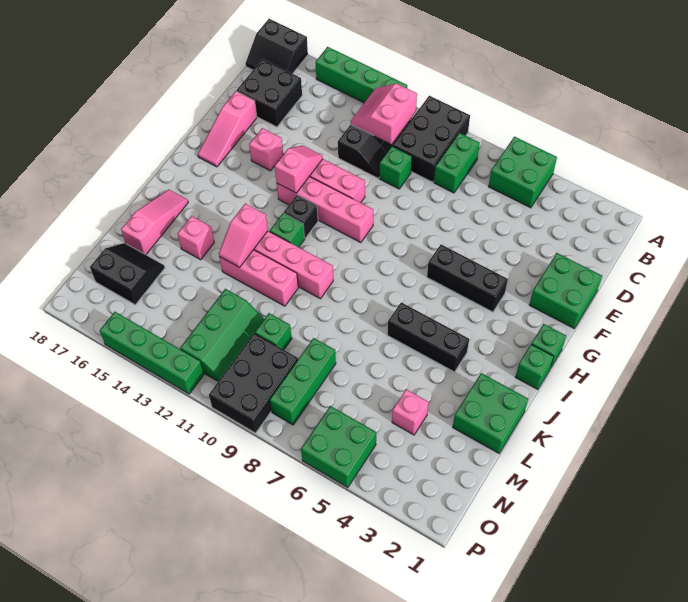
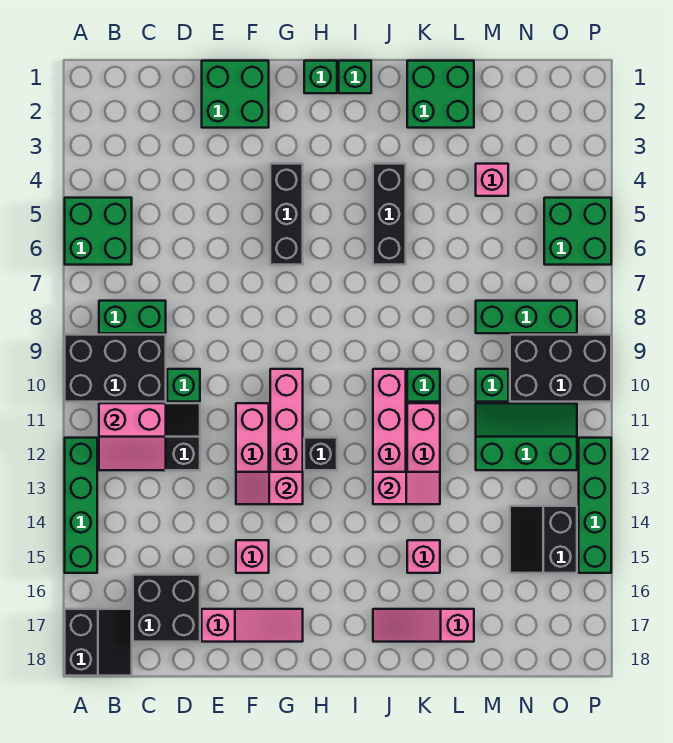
green brick I12 level 1 -> green brick K10 level 1
black slope M16:N17 level 1 top N -> black slope N14:O15 level 1 top O

